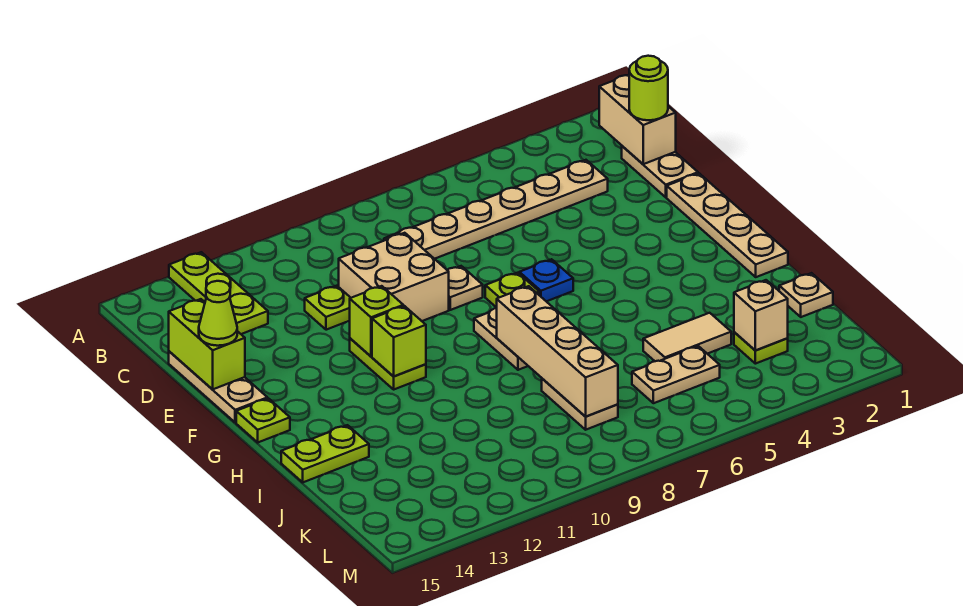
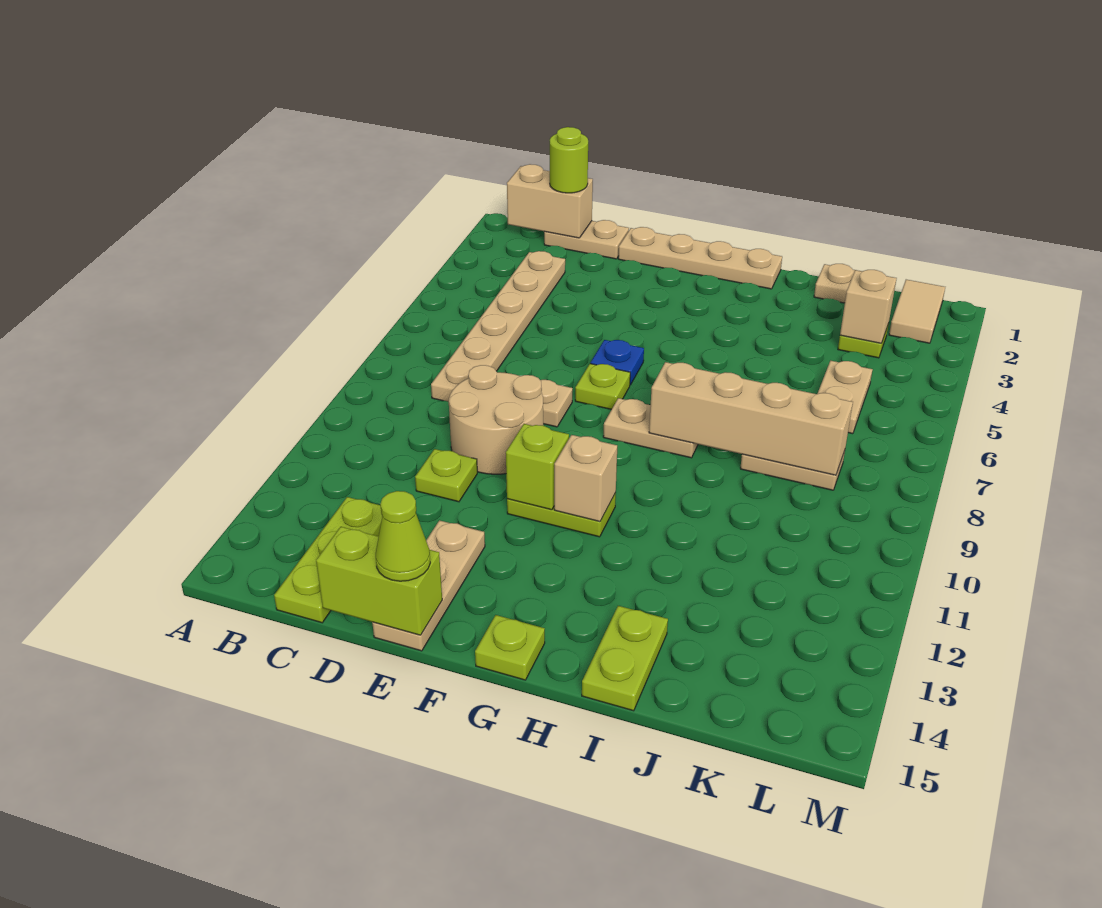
lime plate A13:C13 level 1 -> lime plate C13:C15 level 1
tan brick D9:E10 level 1 -> tan round brick D9:E10 level 1
tan plate D15:F15 level 1 -> tan plate E13:E15 level 1
lime brick G11 level 2 -> tan brick G11 level 2
tan tile J4:J5 level 1 -> tan tile L1:L2 level 1

